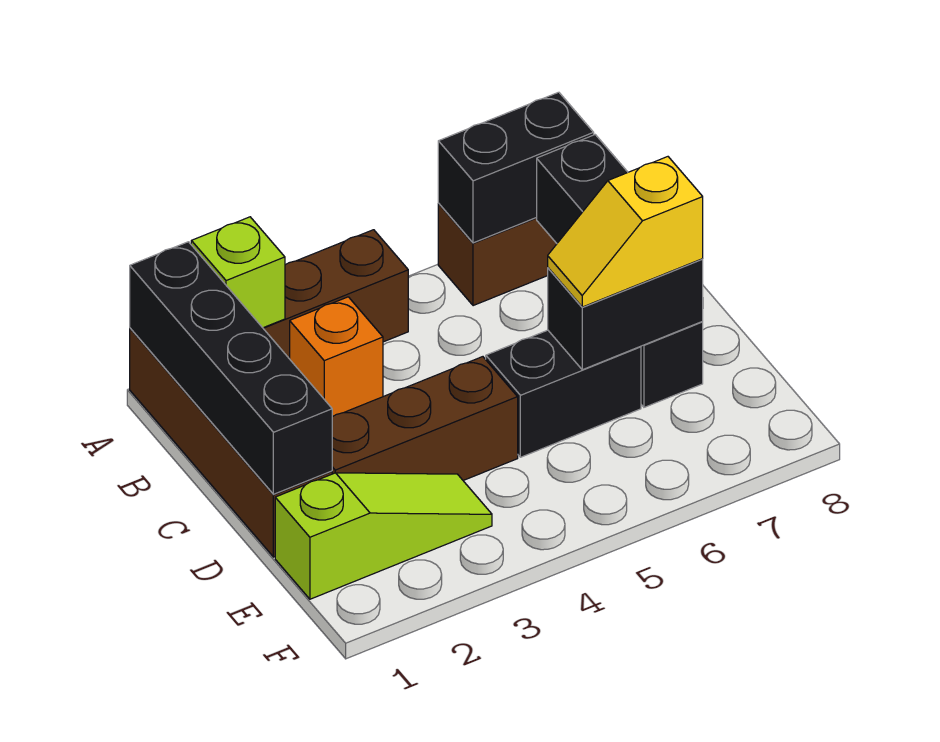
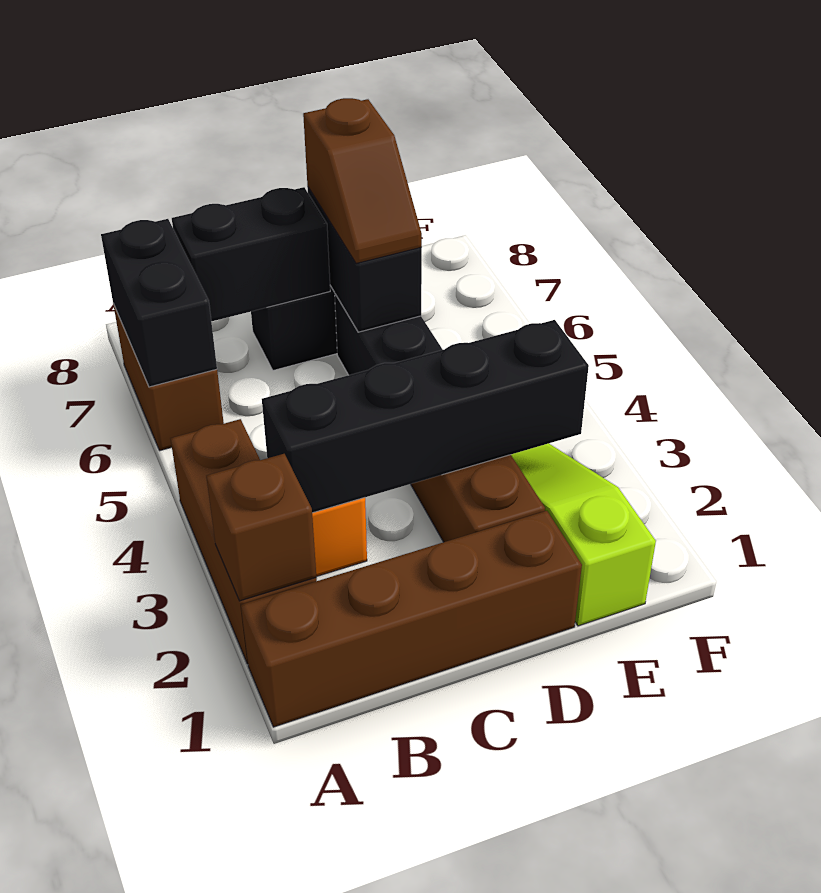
black brick A1:D1 level 2 -> black brick B3:E3 level 2
lime brick A2 level 2 -> brown brick A2 level 2
yellow slope D6:D7 level 3 top 7 -> brown slope D6:D7 level 3 top 7

